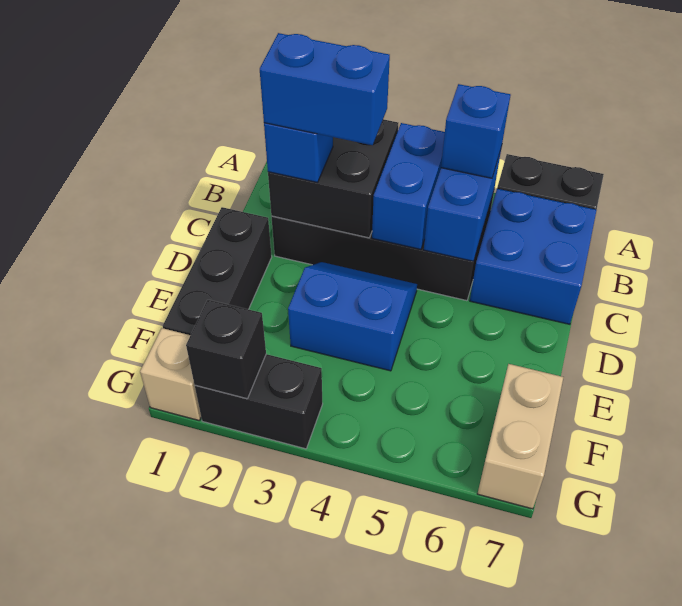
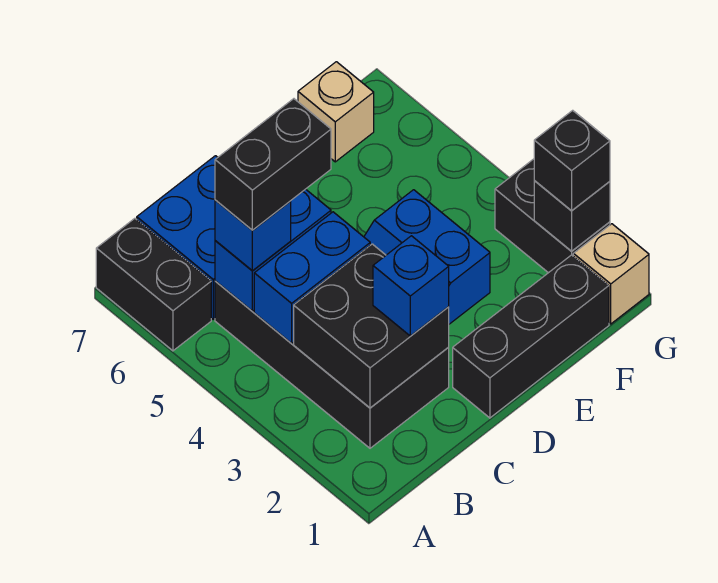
none -> black brick B5:C5 level 4
blue brick C2:C3 level 4 -> none
tan brick F7:G7 level 1 -> tan brick F7 level 1
none -> black brick G2 level 3

